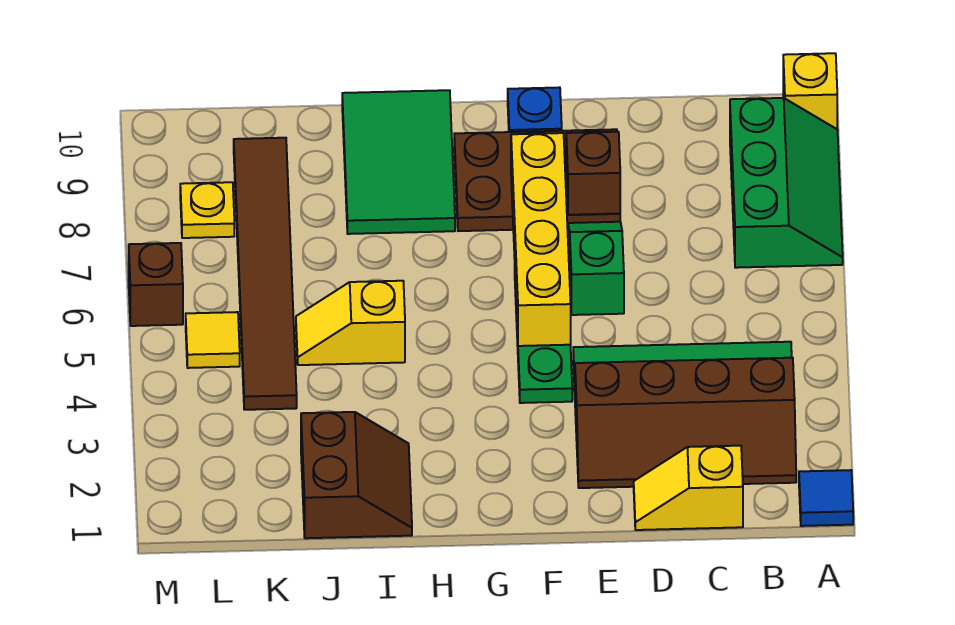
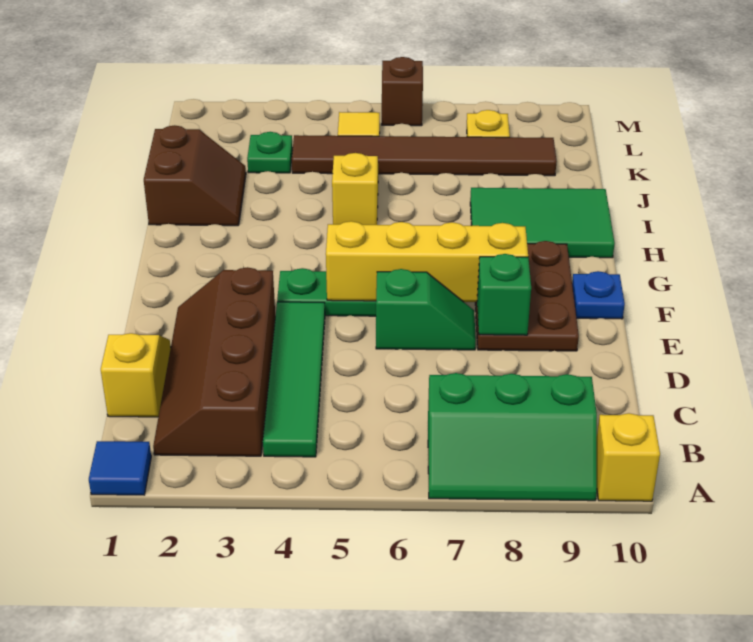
brown brick E8 level 2 -> green brick E8 level 2
brown slope I1:J2 level 1 top J -> brown slope I1:J2 level 1 top 1
none -> green plate K3 level 1

